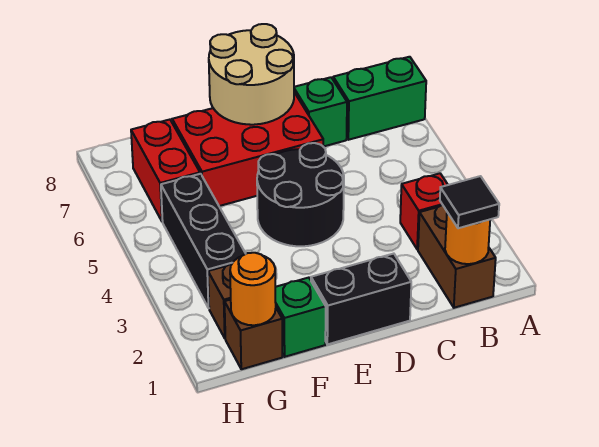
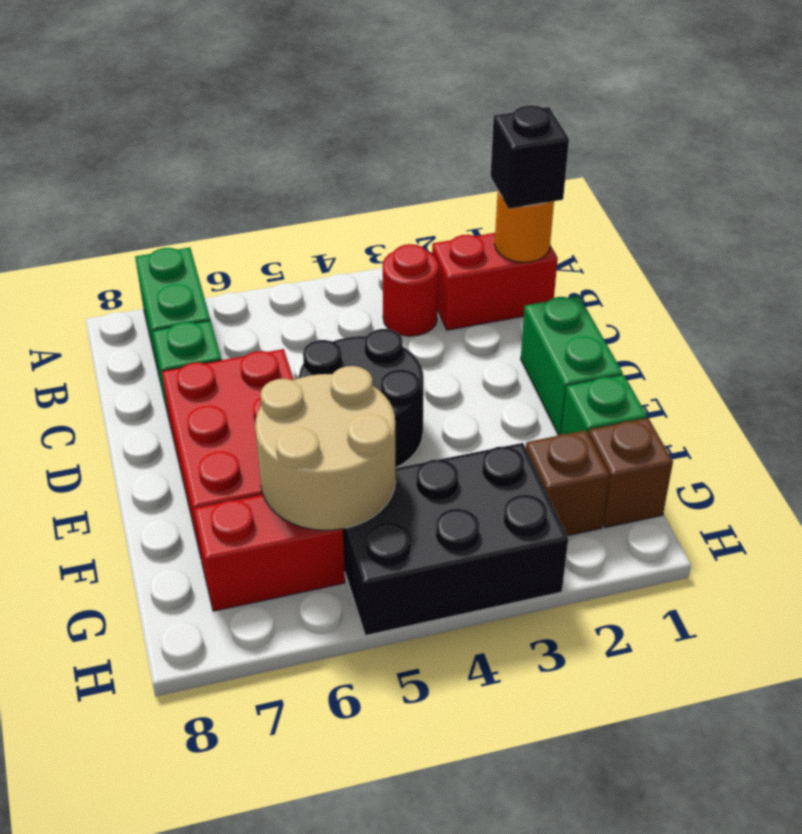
brown brick B1:B2 level 1 -> red brick B1:B2 level 1
black tile B1 level 3 -> black brick B1 level 3
red brick B3 level 1 -> red round brick B3 level 1
black brick D1:E1 level 1 -> green brick D1:E1 level 1
tan round brick D7:E8 level 2 -> tan round brick F5:G6 level 2
orange round brick G1 level 2 -> none
black brick G3:G5 level 1 -> black brick G3:H5 level 1

